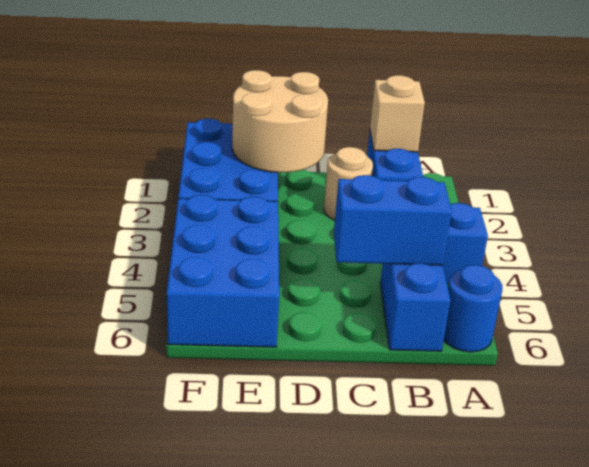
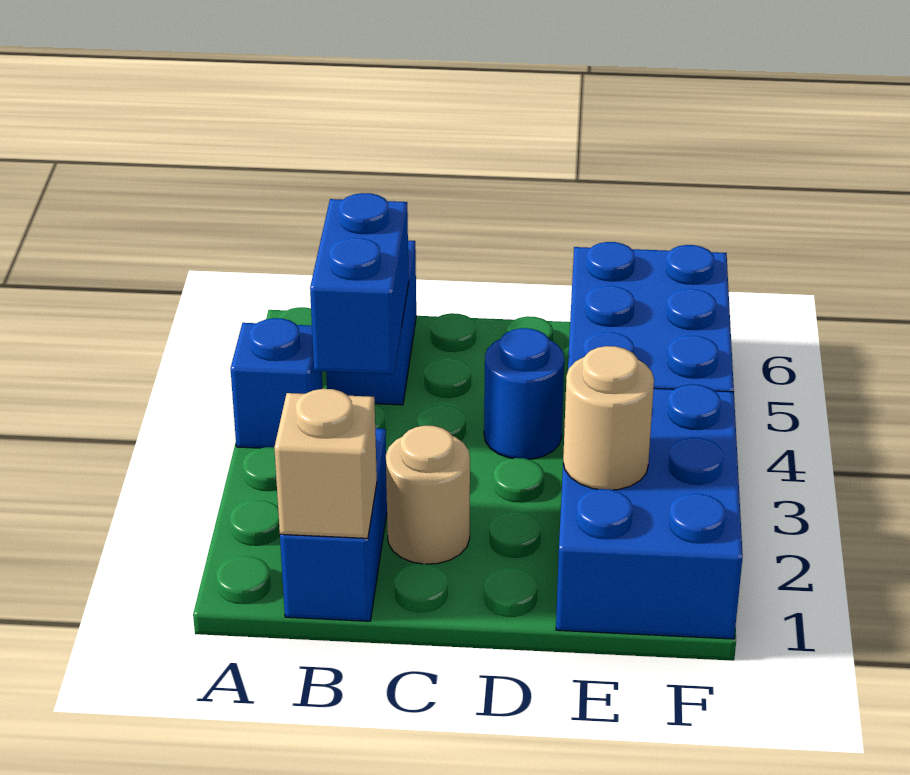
blue round brick A6 level 1 -> blue round brick D4 level 1
blue brick B5:C5 level 2 -> blue brick B4:B5 level 2
tan round brick D1:E2 level 2 -> tan round brick E2 level 2

